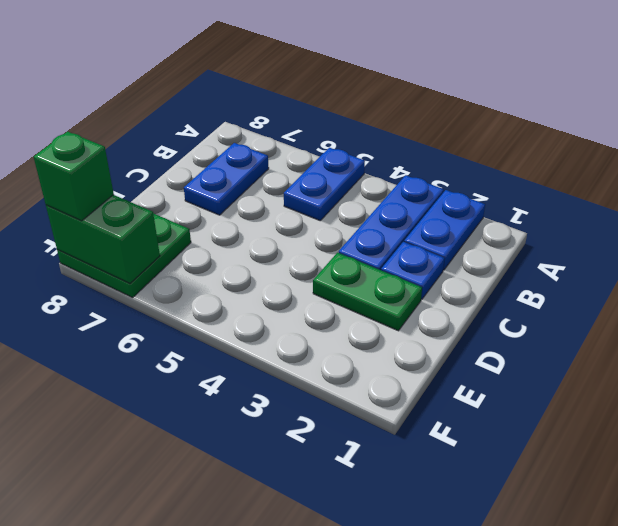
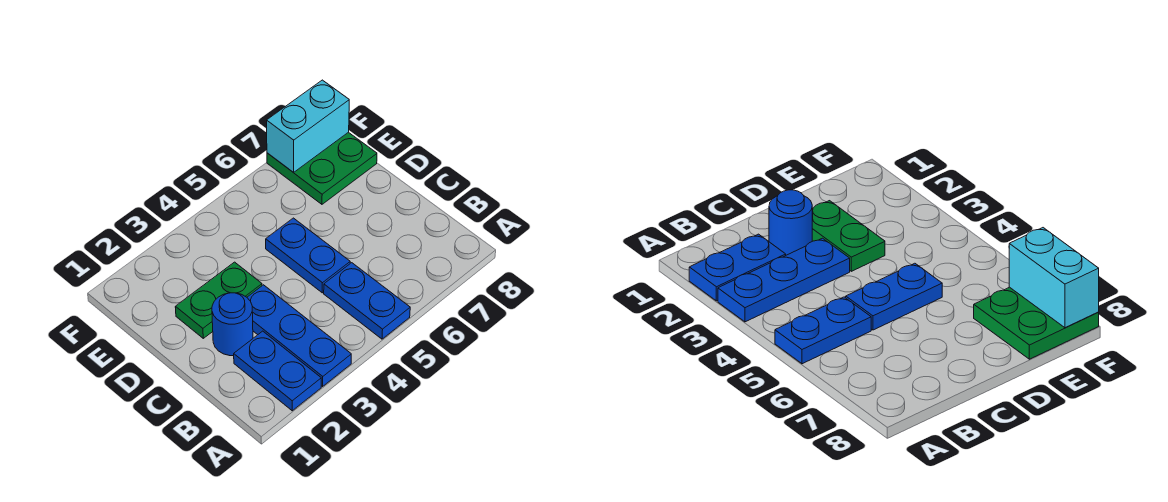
blue plate B7:C7 level 1 -> blue plate C5:D5 level 1
blue plate C2 level 1 -> blue round brick C2 level 1
green brick F7:F8 level 2 -> cyan brick F7:F8 level 2
green brick F8 level 3 -> none

